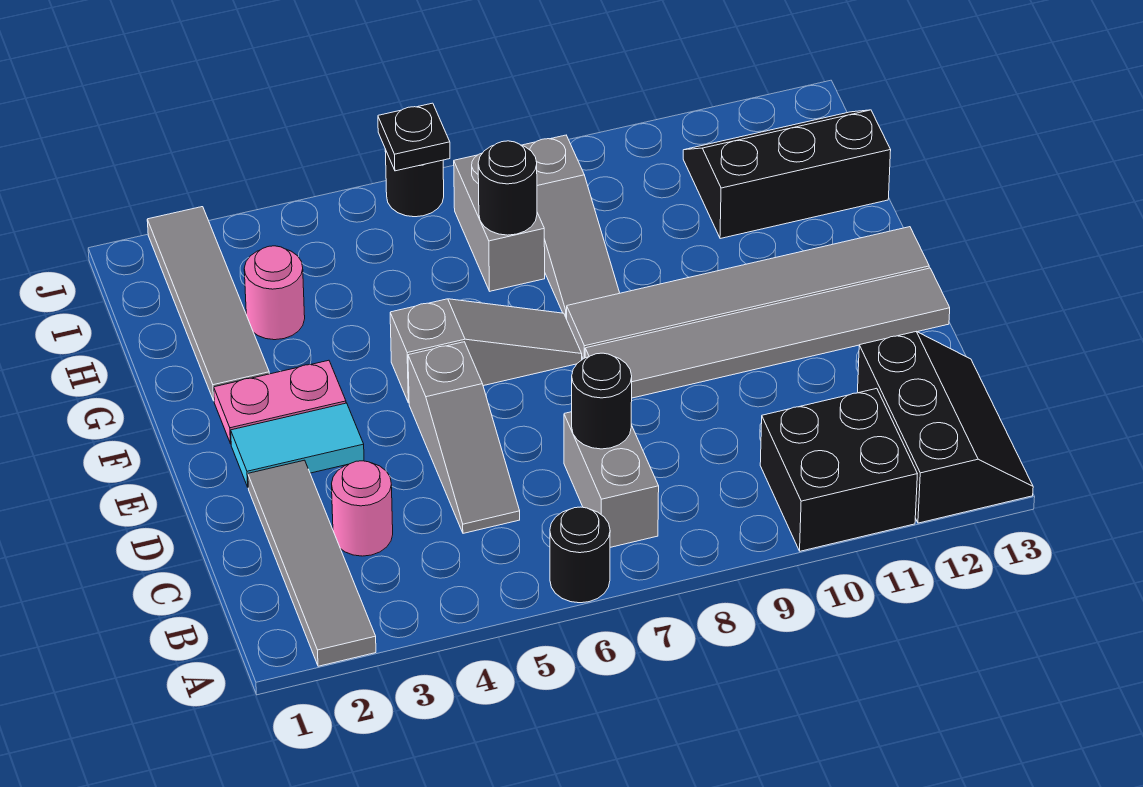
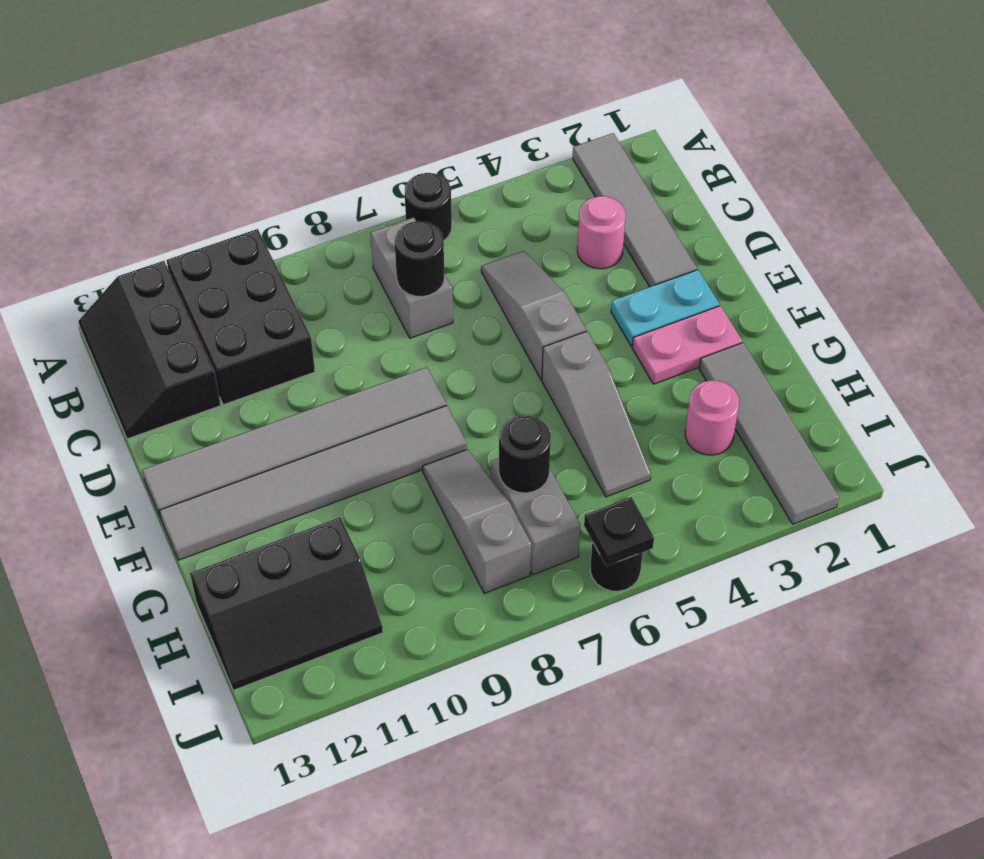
black brick A10:B11 level 1 -> black brick A10:C11 level 1
cyan tile E2:E3 level 1 -> cyan plate E2:E3 level 1
grey slope F5:F7 level 1 top 5 -> grey slope F5:H5 level 1 top F

